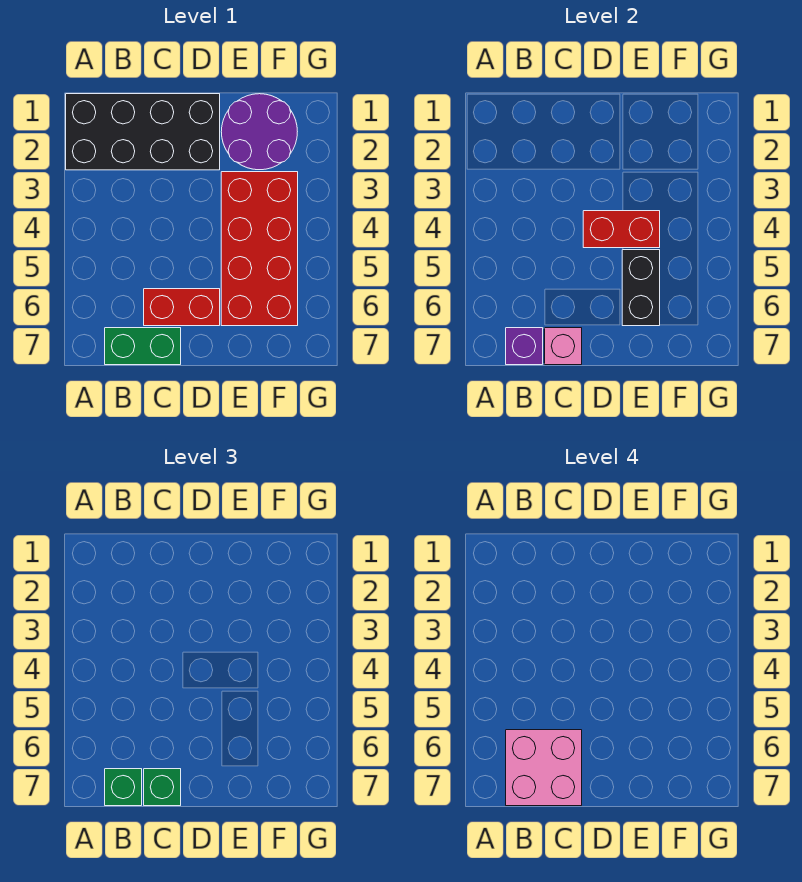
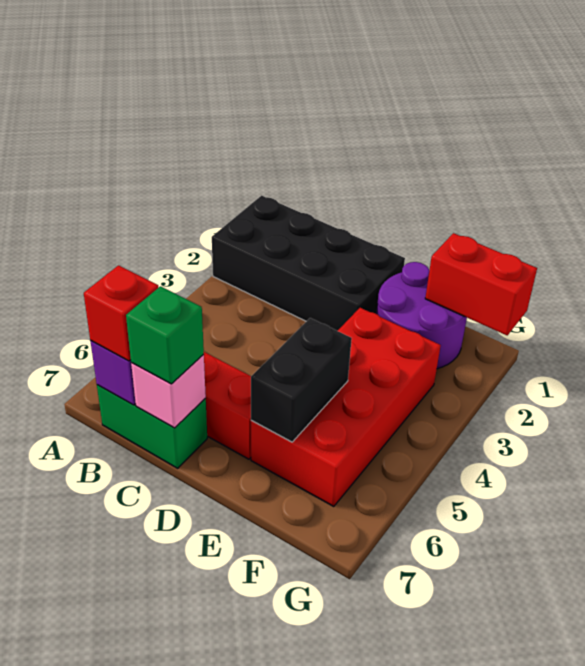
pink brick B6:C7 level 4 -> none
green brick B7 level 3 -> red brick B7 level 3
red brick D4:E4 level 2 -> red brick F1:G1 level 2

